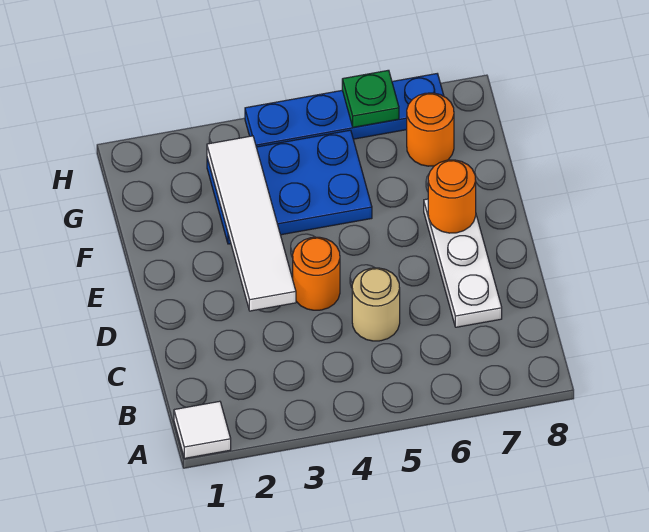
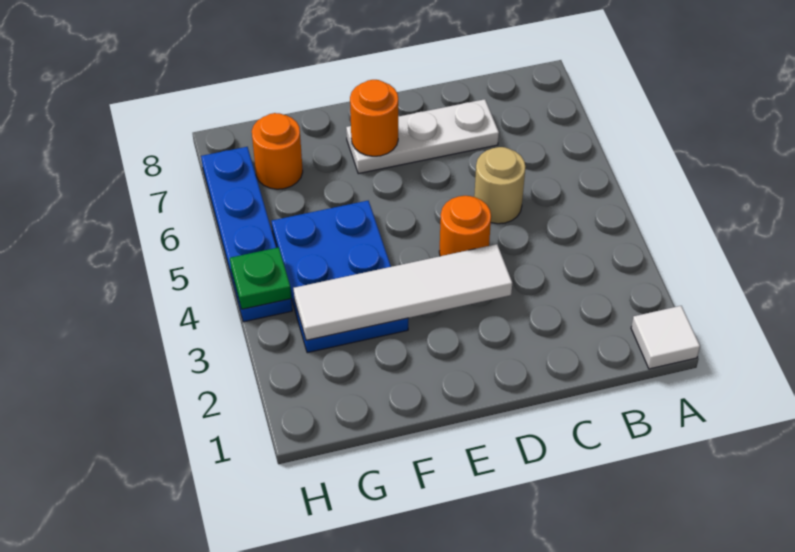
green plate H6 level 2 -> green plate H4 level 2

